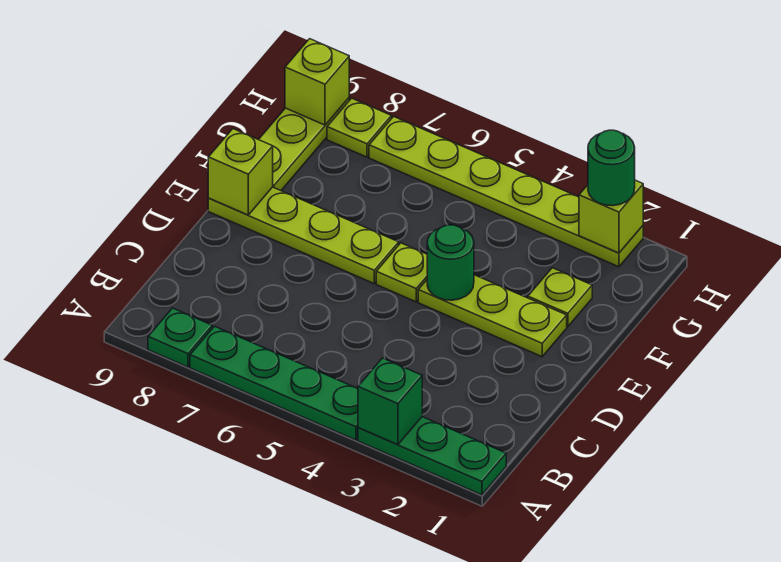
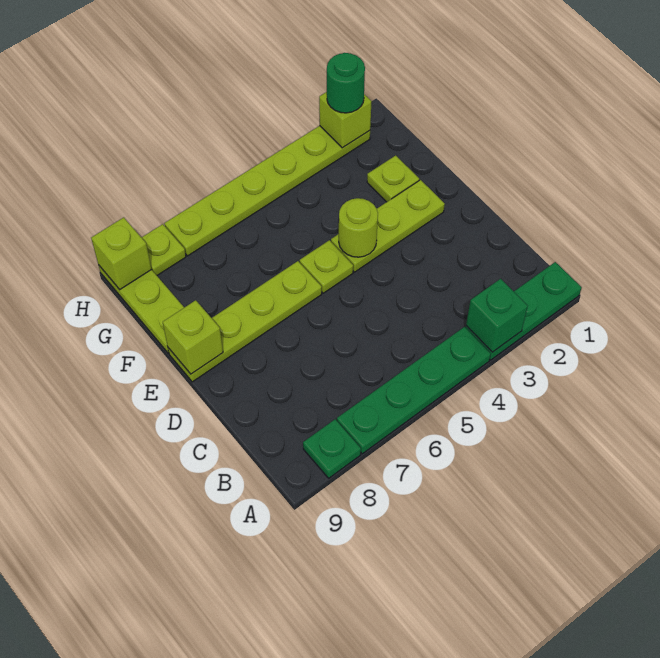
green round brick E4 level 2 -> lime round brick E4 level 2

